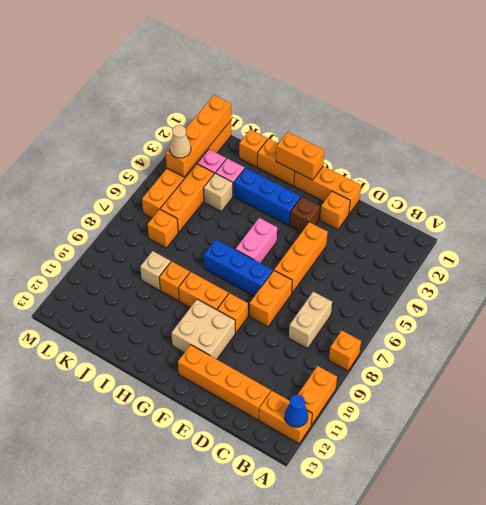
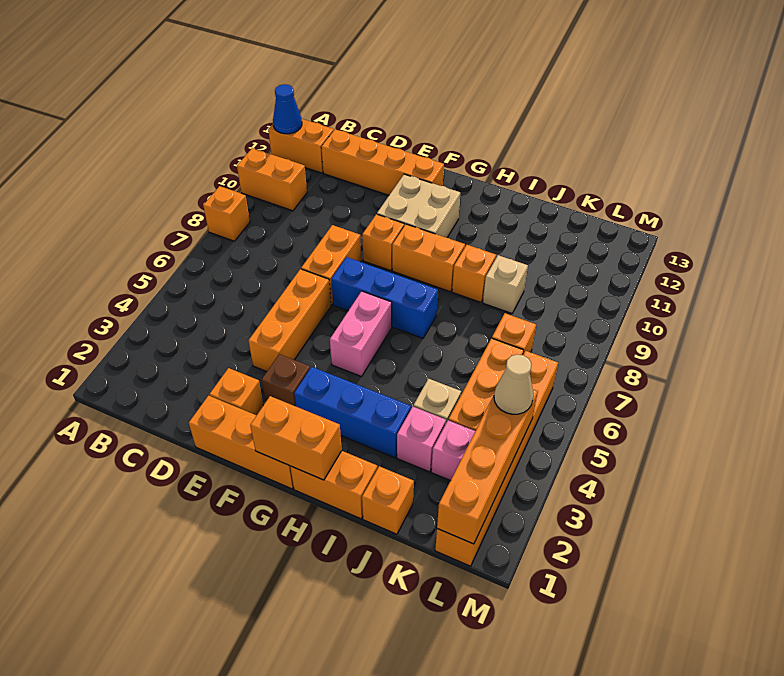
orange brick A10:A11 level 1 -> orange brick A10:B10 level 1
tan brick C7:C8 level 1 -> none

